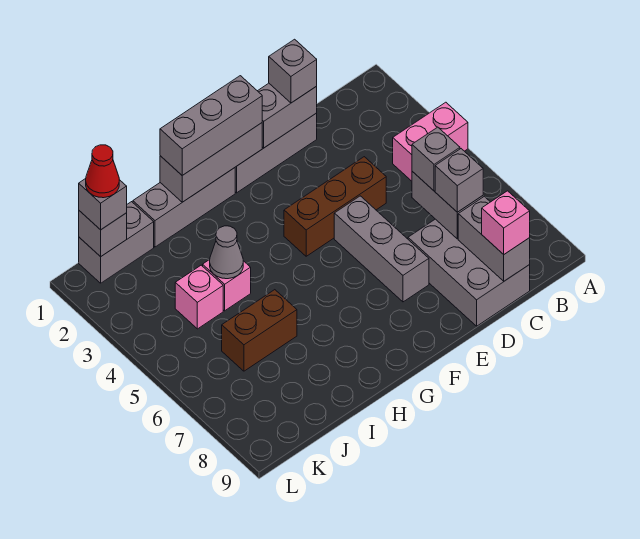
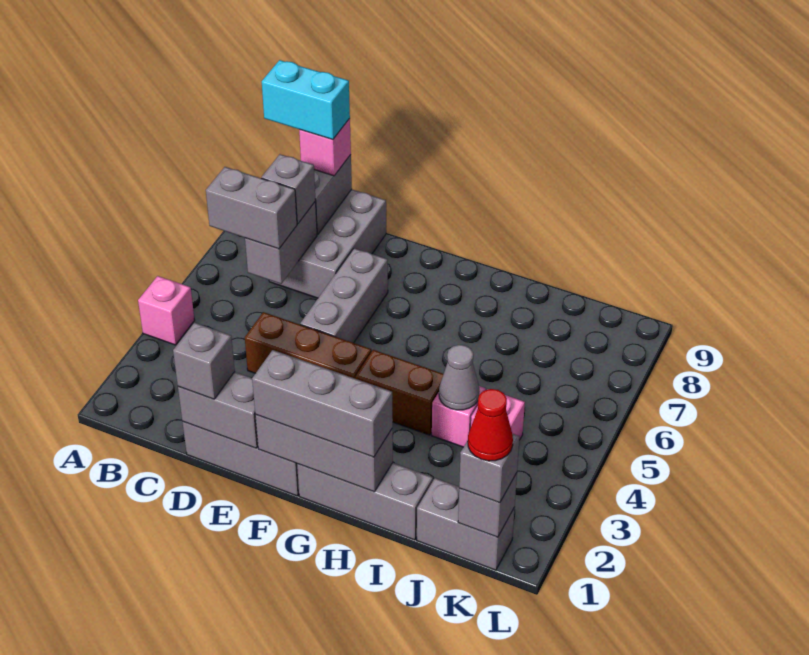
pink brick A4:B4 level 1 -> pink brick A4 level 1
none -> cyan brick B9:C9 level 4
grey brick C6 level 3 -> grey brick B6:C6 level 3
brown brick I6:J6 level 1 -> brown brick G4:H4 level 1

